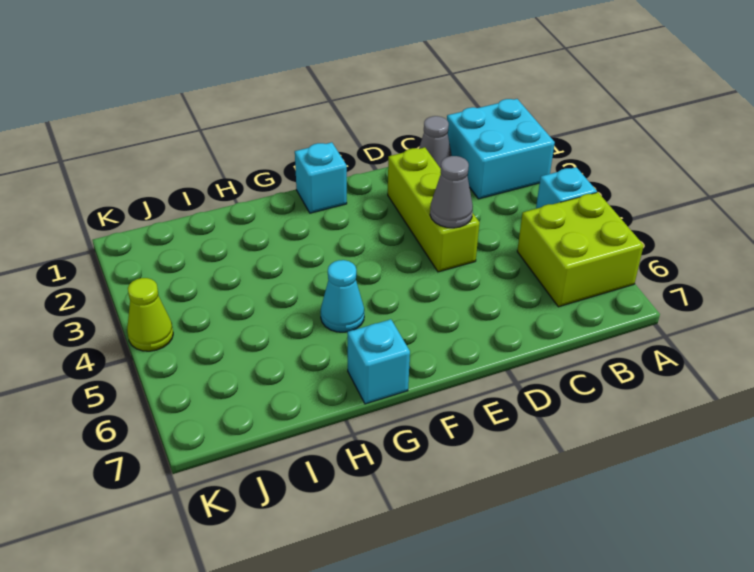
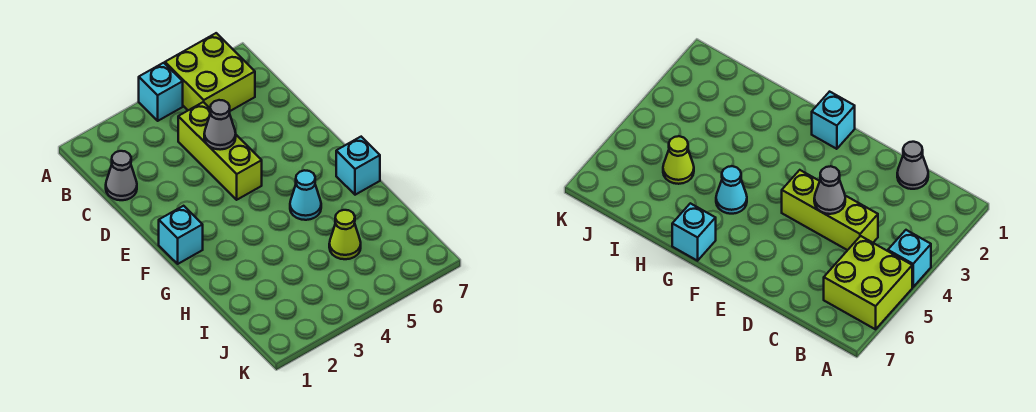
cyan brick A1:B2 level 1 -> none
lime brick D2:D4 level 1 -> lime brick C4:E4 level 1
lime cone K4 level 1 -> lime cone I5 level 1

